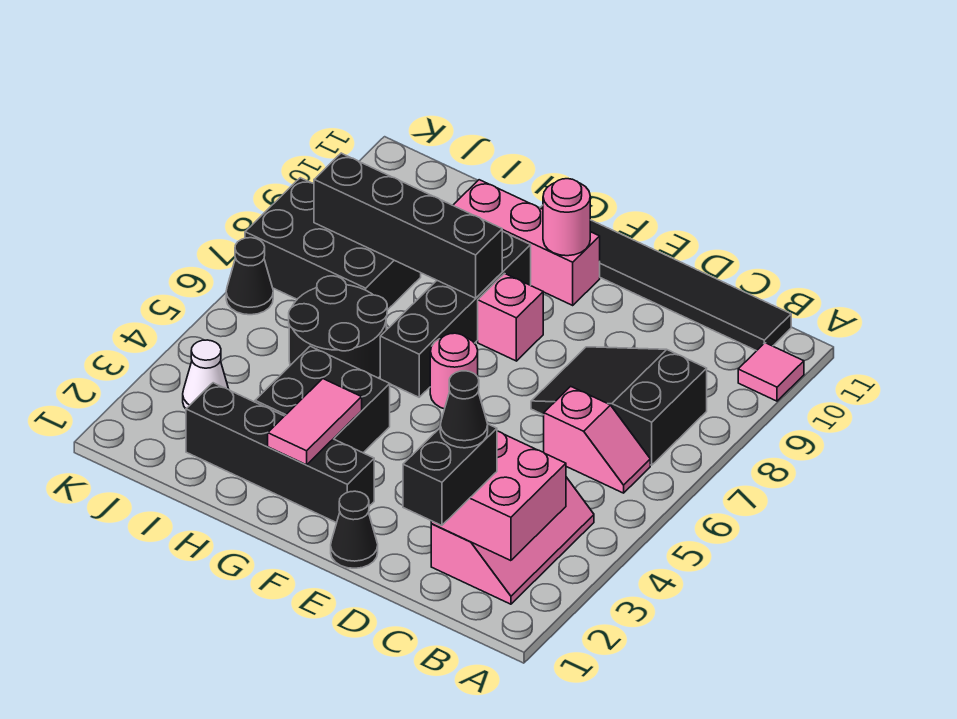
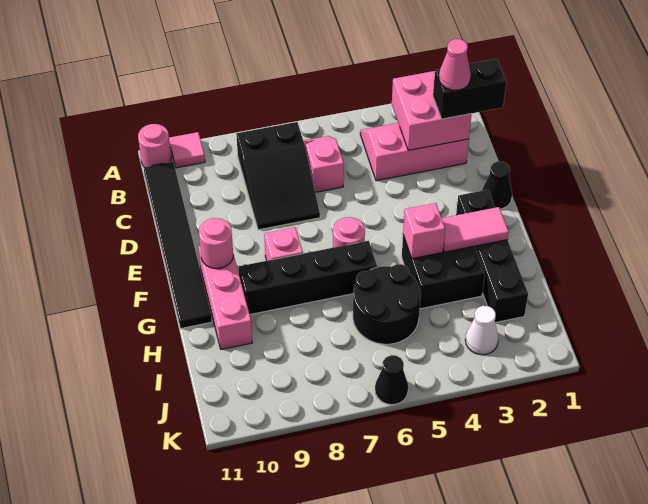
none -> pink round brick A11 level 1
black cone C2 level 4 -> pink cone C2 level 4
none -> pink brick G4 level 2
black brick G8:J8 level 2 -> none
black brick I7:K8 level 1 -> none

